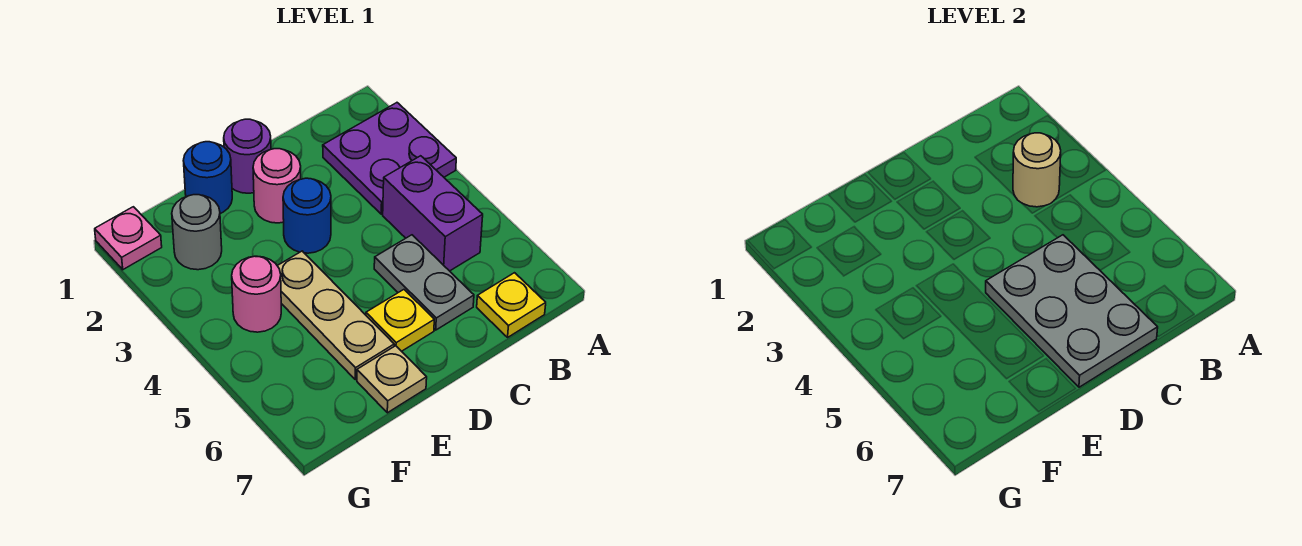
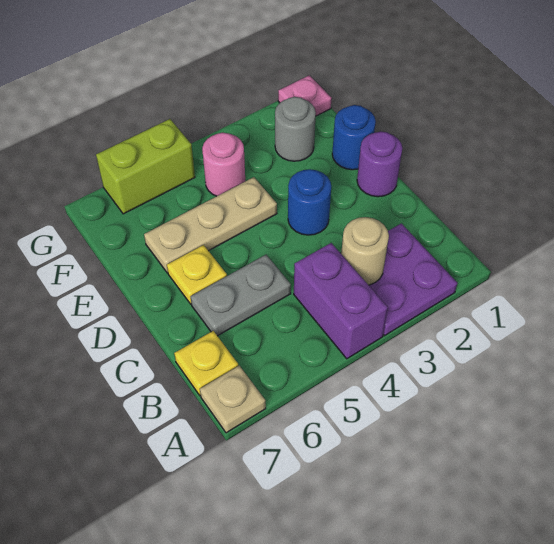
purple brick B4:B5 level 1 -> purple brick A4:B4 level 1
grey plate C5:D7 level 2 -> none
pink round brick D2 level 1 -> none
tan plate E7 level 1 -> tan plate A7 level 1
none -> lime brick G5:G6 level 1

